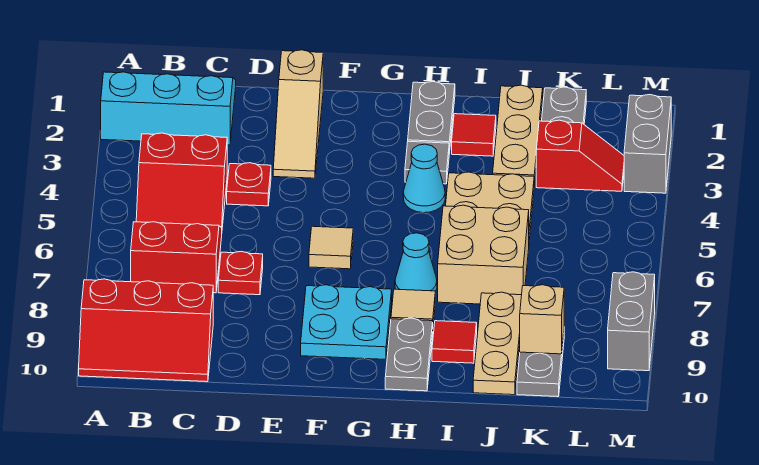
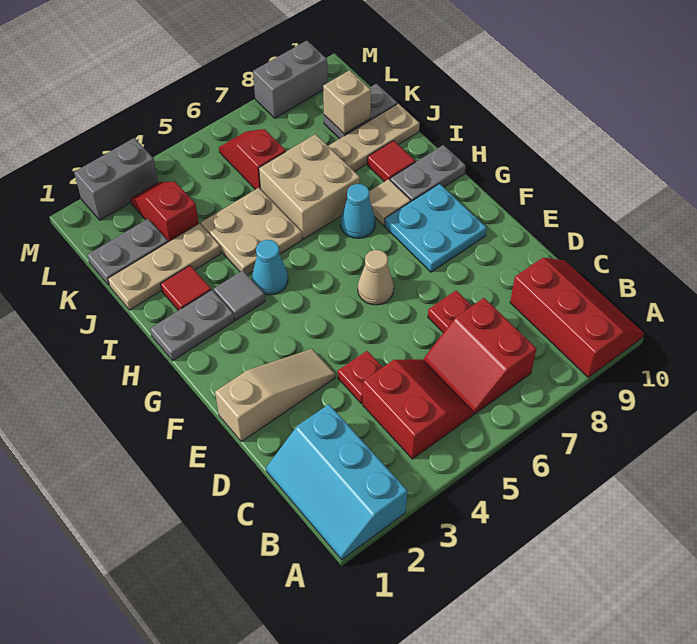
tan tile F6 level 1 -> tan cone F6 level 1
none -> red slope K6:L6 level 1 top K

